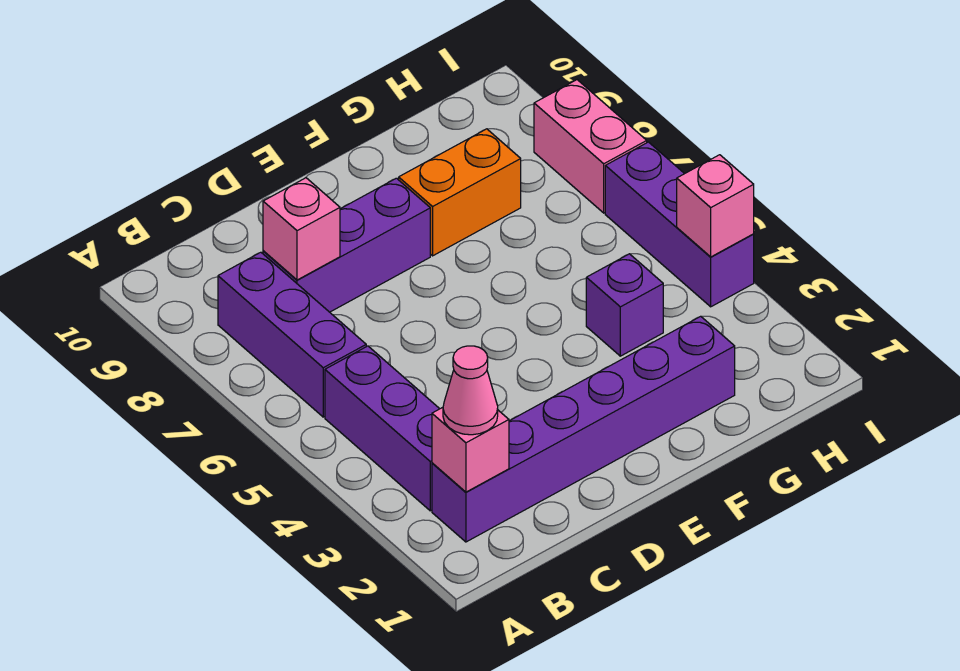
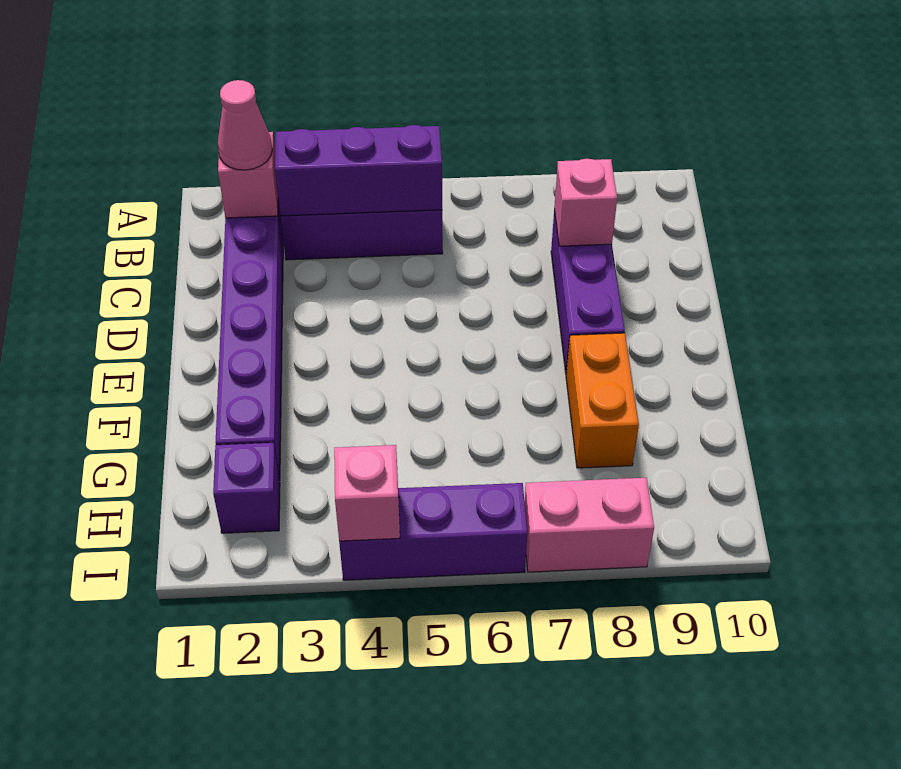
purple brick B6:B8 level 1 -> purple brick B3:B5 level 2
purple brick G4 level 1 -> purple brick H2 level 1

